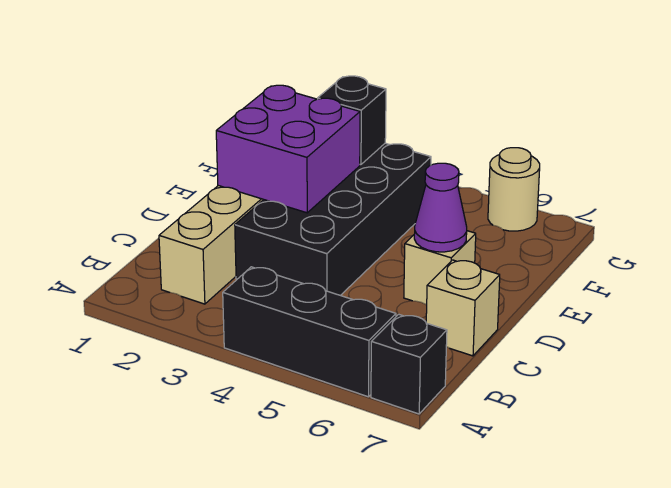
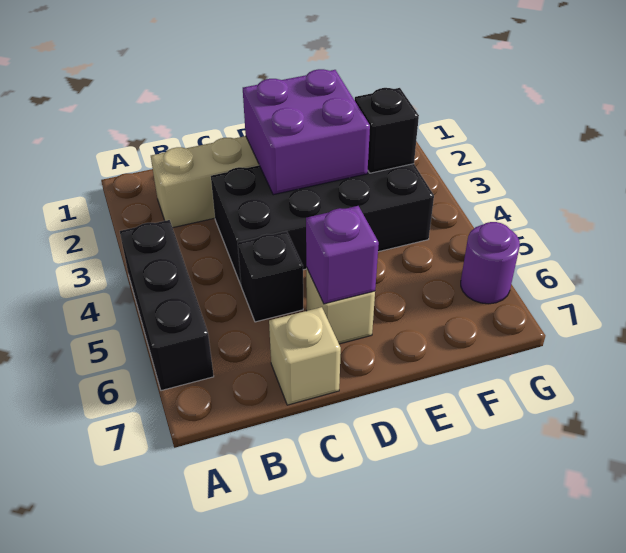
black brick A7 level 1 -> black brick C5 level 1
purple cone D6 level 2 -> purple brick D6 level 2
tan round brick G6 level 1 -> purple round brick G6 level 1

